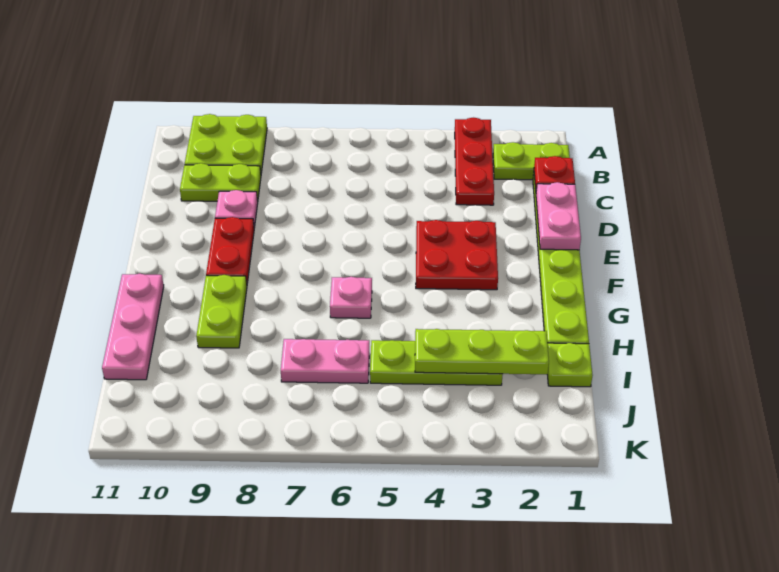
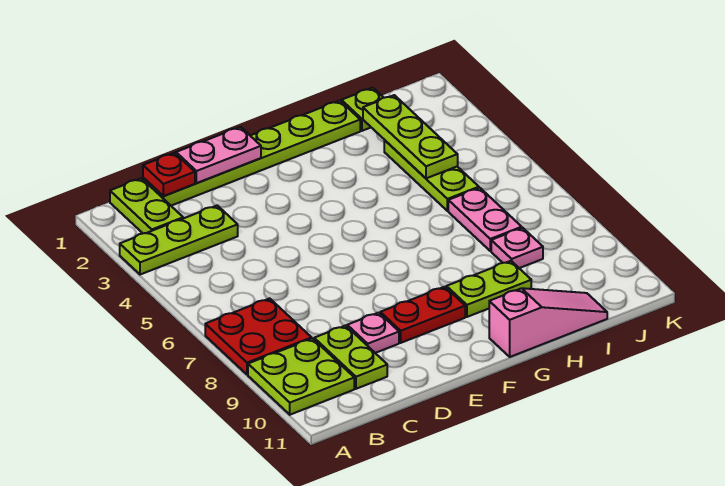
red plate A3:C3 level 1 -> lime plate A3:C3 level 1
red plate E3:F4 level 1 -> red plate A7:B8 level 1
pink plate G6 level 1 -> pink plate I8 level 1
pink plate G11:I11 level 1 -> pink slope G11:I11 level 1 top G

